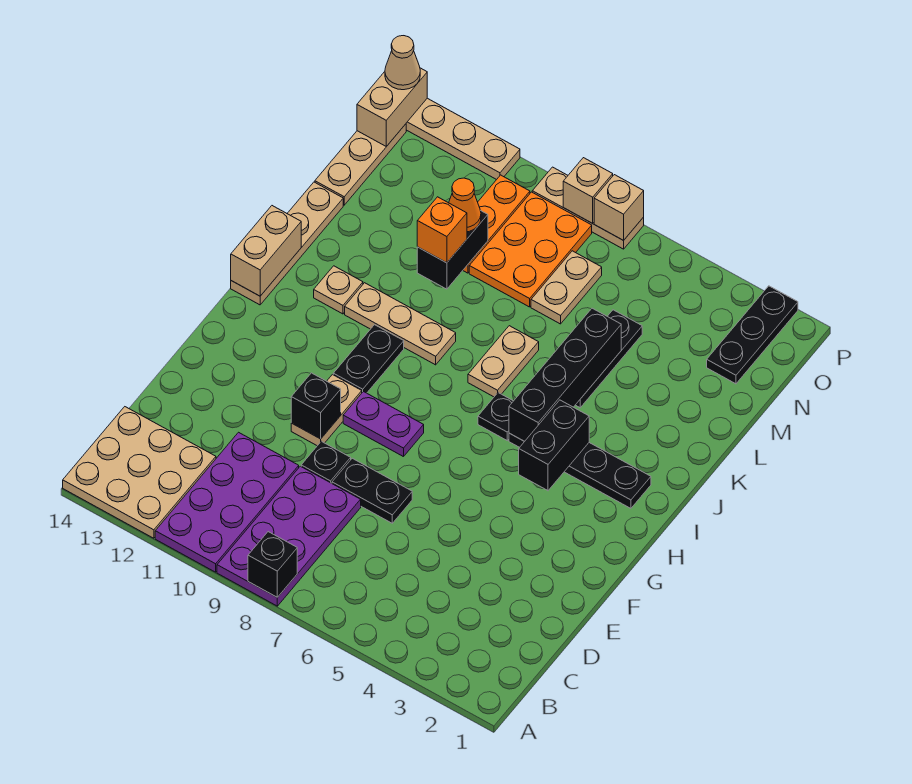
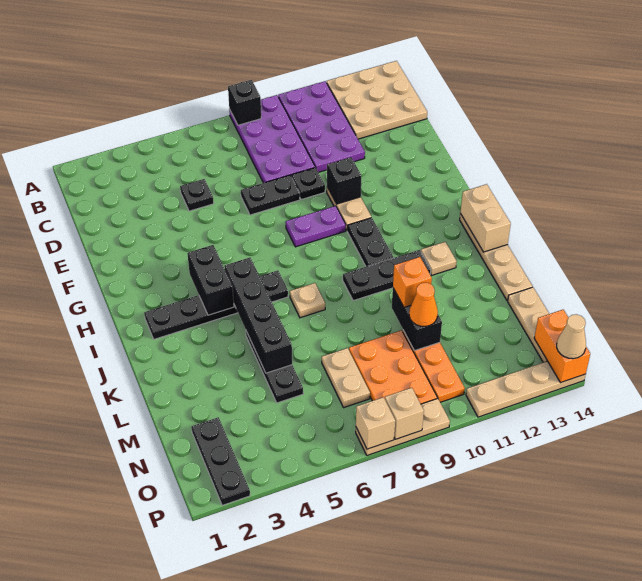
none -> black plate D5 level 1
tan plate J7:K7 level 1 -> tan plate J7 level 1
tan plate J9:J11 level 1 -> black plate J9:J11 level 1
tan brick O14:P14 level 2 -> orange brick O14:P14 level 2

